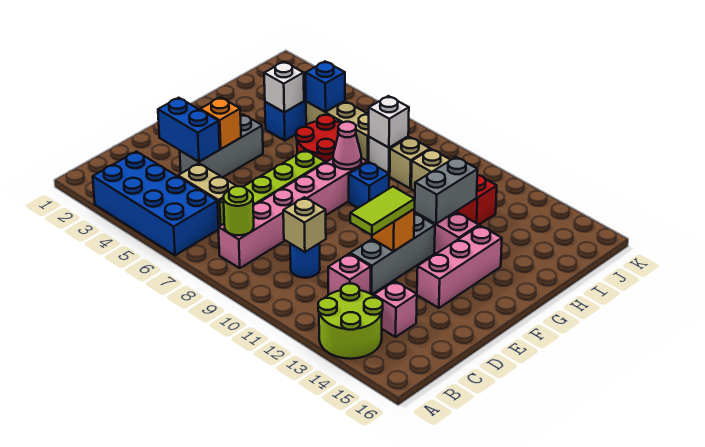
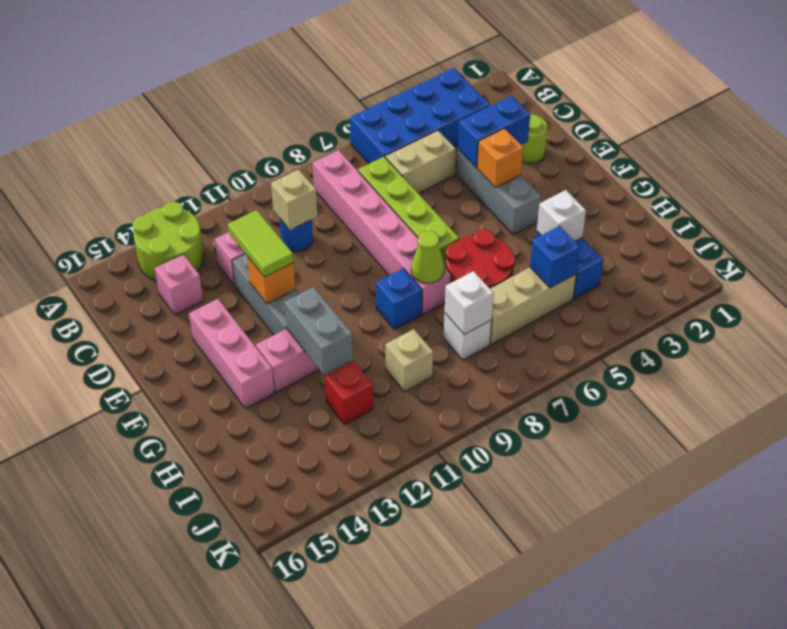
lime round brick B8 level 2 -> lime round brick D2 level 1
pink cone G8 level 2 -> lime cone G8 level 2
tan brick I9 level 1 -> none

